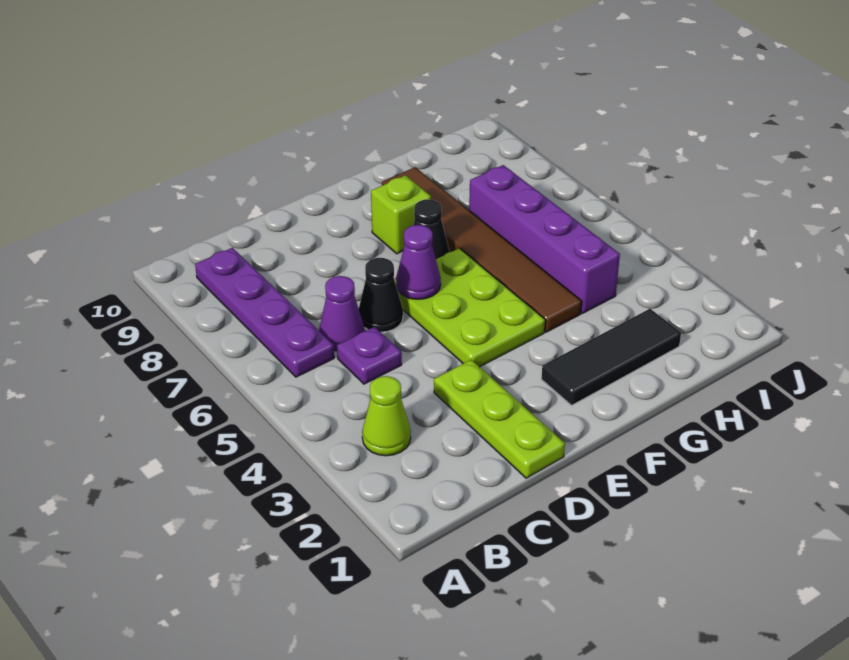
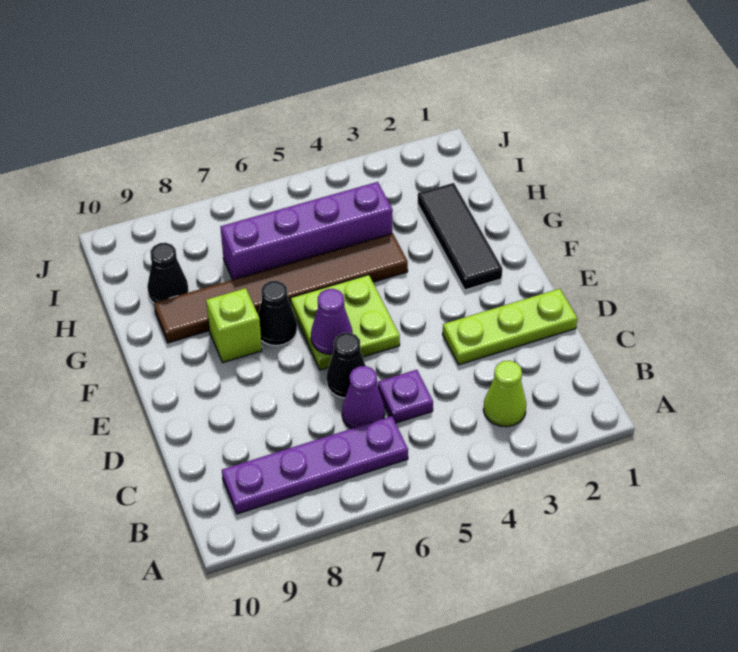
lime plate E4:F6 level 1 -> lime plate E5:F6 level 1
none -> black cone H9 level 1

